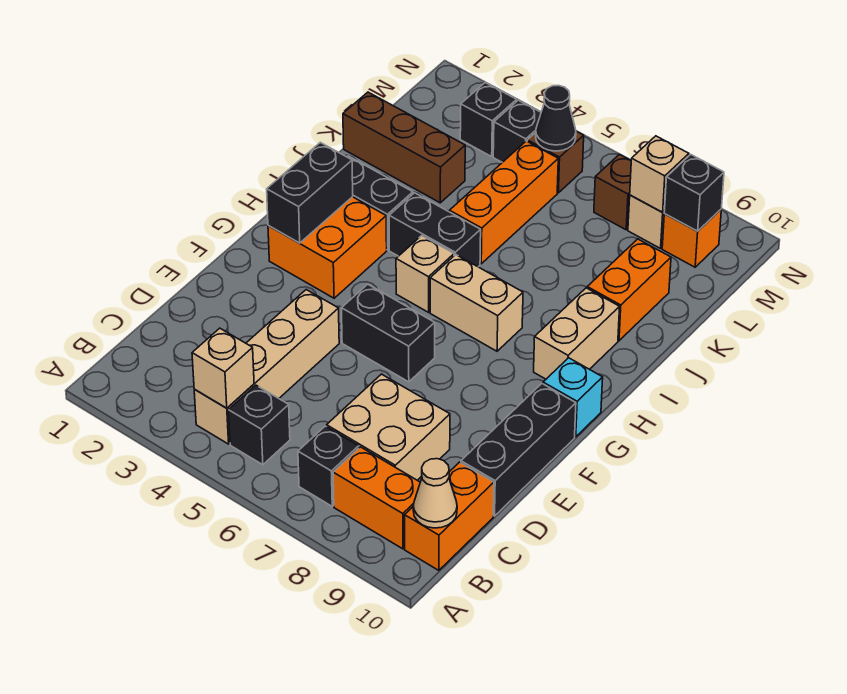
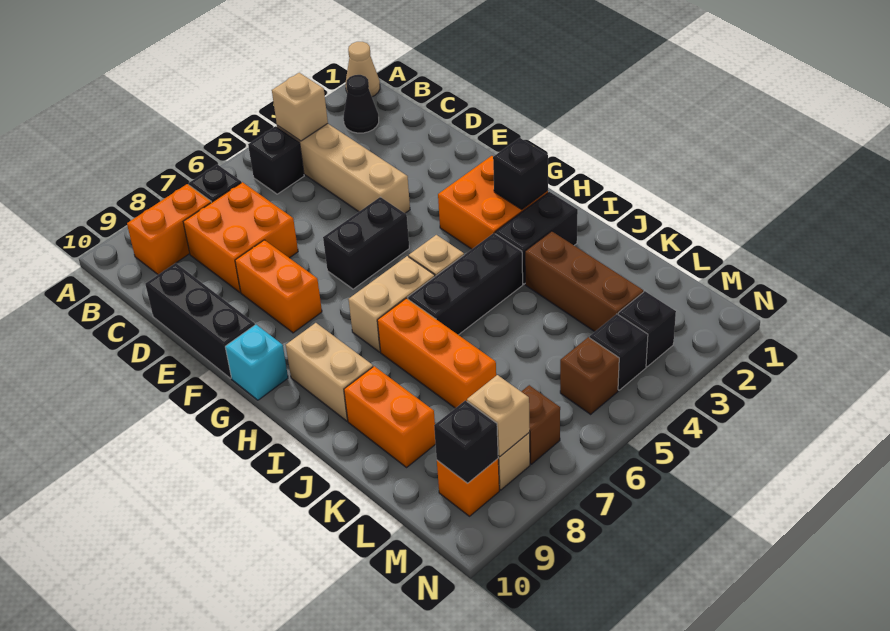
orange brick B10:C10 level 1 -> orange brick E8:F8 level 1
tan cone B10 level 2 -> tan cone A1 level 1
tan brick C7:D8 level 1 -> orange brick C7:D8 level 1
black brick G2:H2 level 2 -> black brick H2 level 2
black brick I4:I5 level 1 -> black brick I4:I6 level 1
orange brick J5:L5 level 1 -> orange brick I7:K7 level 1
brown brick K1:K3 level 1 -> brown brick J3:L3 level 1
black cone M5 level 2 -> black cone B2 level 1

